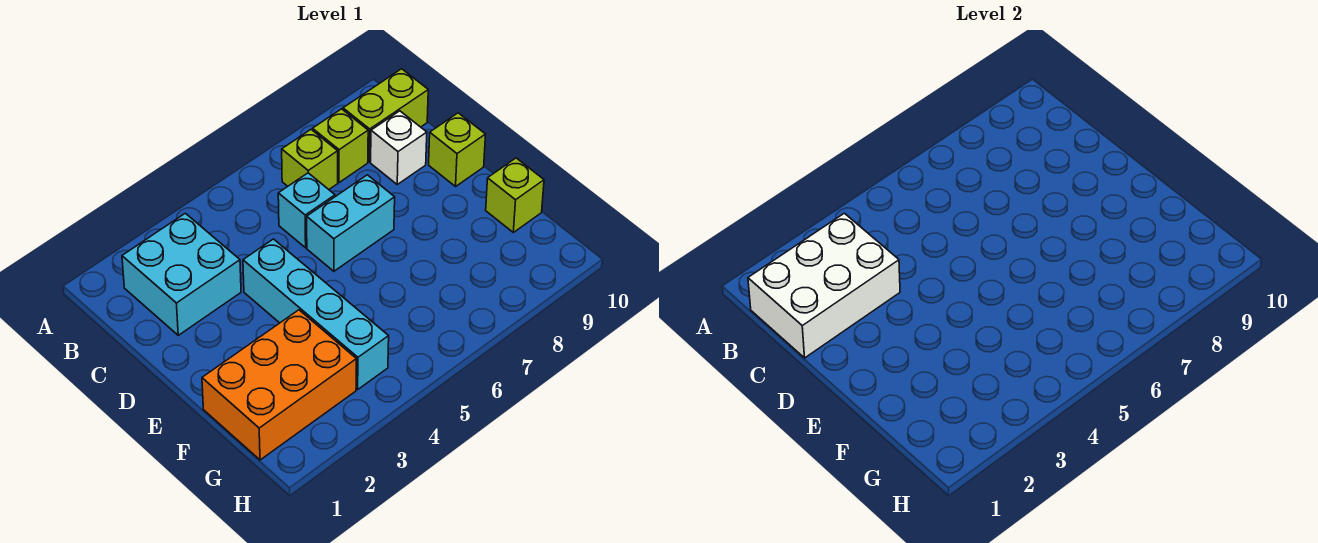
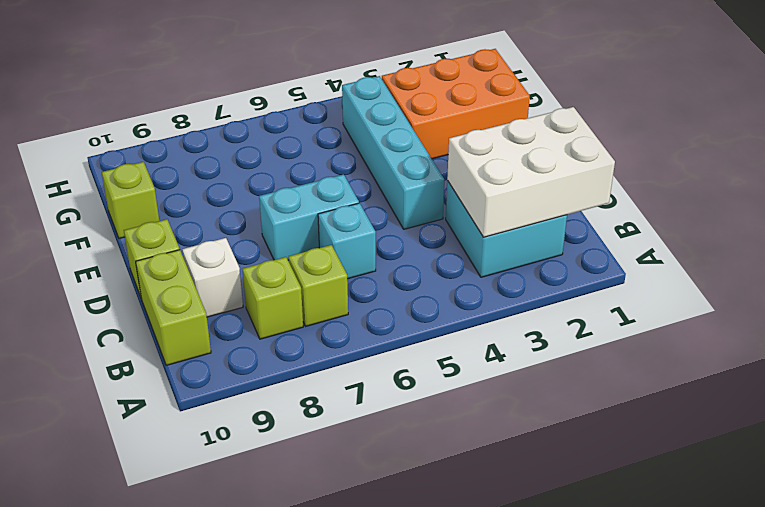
lime brick B9:B10 level 1 -> lime brick B10:C10 level 1

